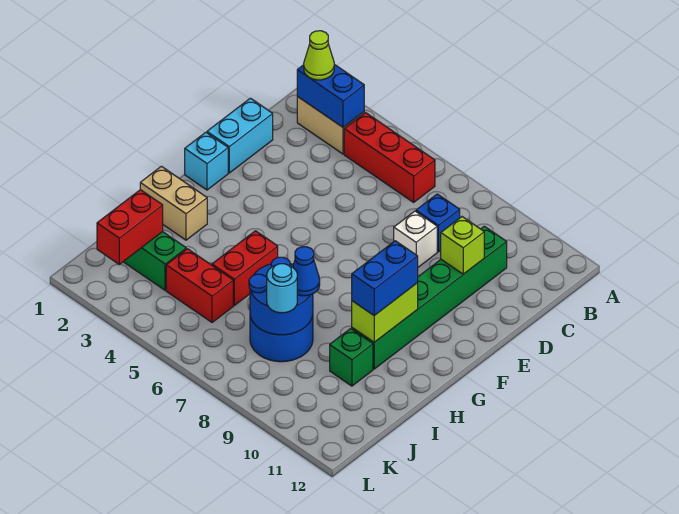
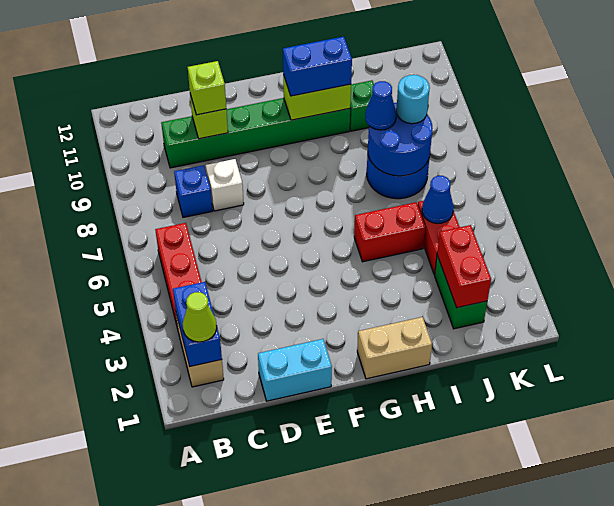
none -> lime brick D10 level 3
cyan brick F1 level 1 -> none
tan brick H1:H2 level 1 -> tan brick G1:H1 level 1
red brick J2:K2 level 2 -> red brick J2:J3 level 2
none -> blue cone J5 level 2

